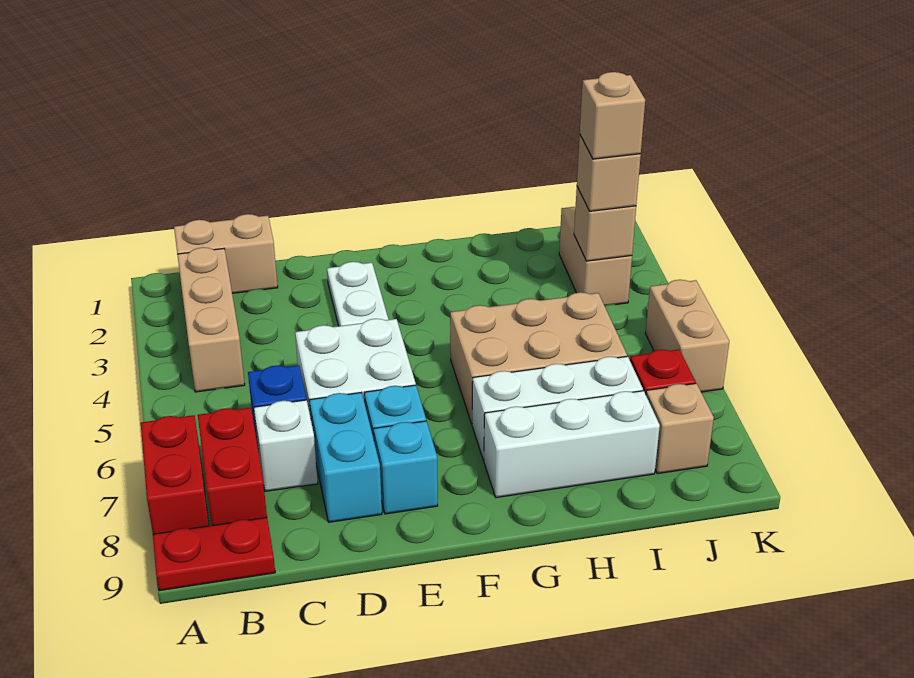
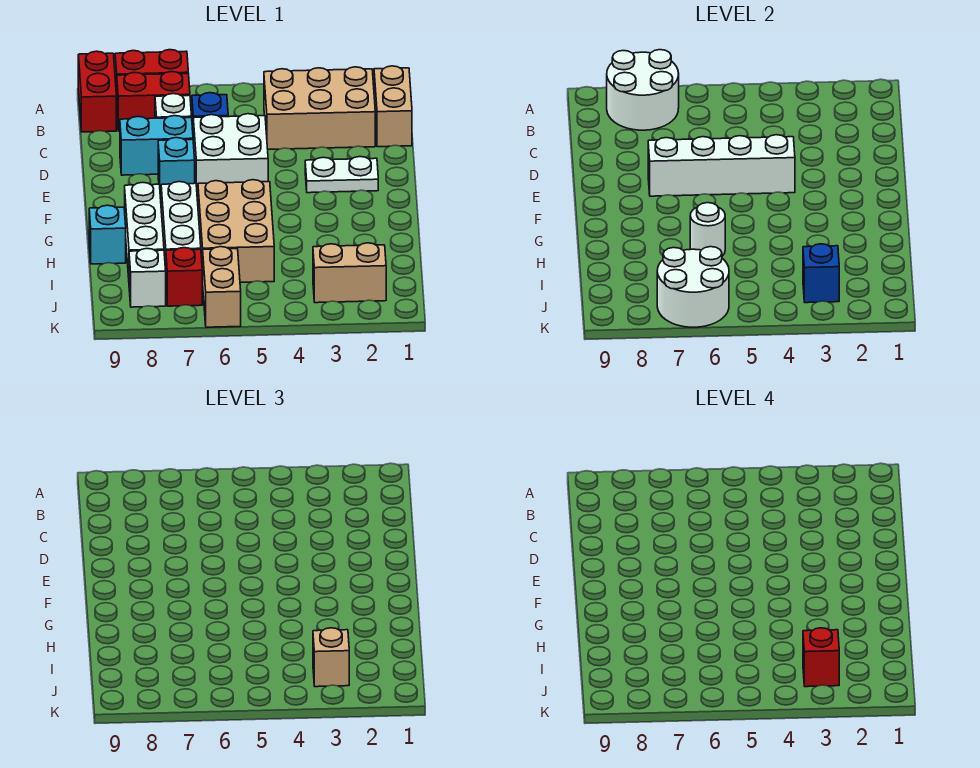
none -> white round brick A7:B8 level 2
red plate A9:B9 level 1 -> red brick A9:B9 level 1
tan brick B2:B4 level 1 -> tan brick B2:C4 level 1
none -> white brick E4:E7 level 2
cyan brick E8 level 1 -> cyan brick H9 level 1
none -> white round brick H6 level 2
tan brick J3 level 2 -> blue brick J3 level 2
tan brick J3 level 4 -> red brick J3 level 4
none -> white round brick J6:K7 level 2
tan brick J8 level 1 -> white brick J8 level 1
tan brick K5:K6 level 1 -> tan brick J6:K6 level 1

